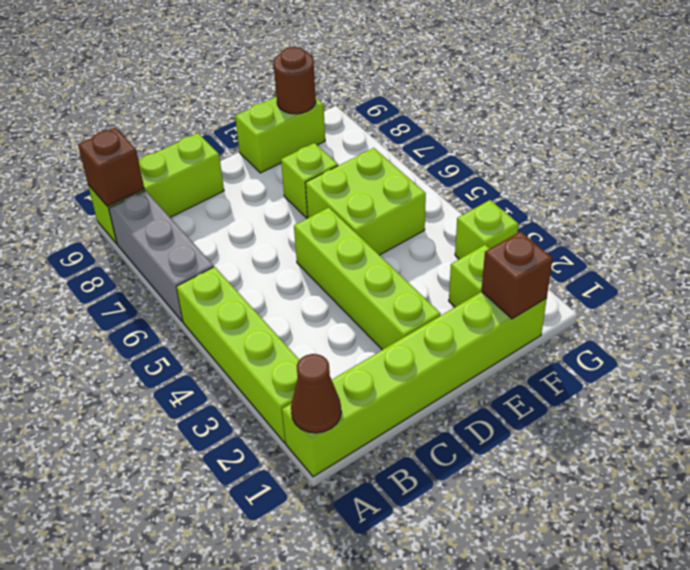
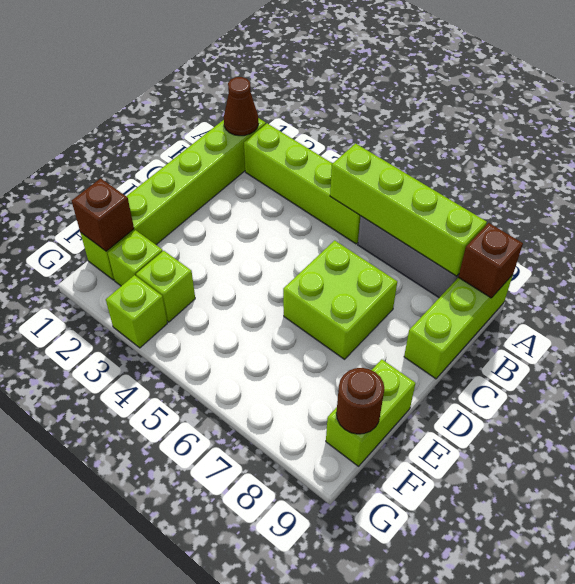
lime brick D2:D5 level 1 -> lime brick A5:A8 level 2
lime brick E5:F6 level 1 -> lime brick C6:D7 level 1
lime brick E7 level 1 -> lime brick F3 level 1

